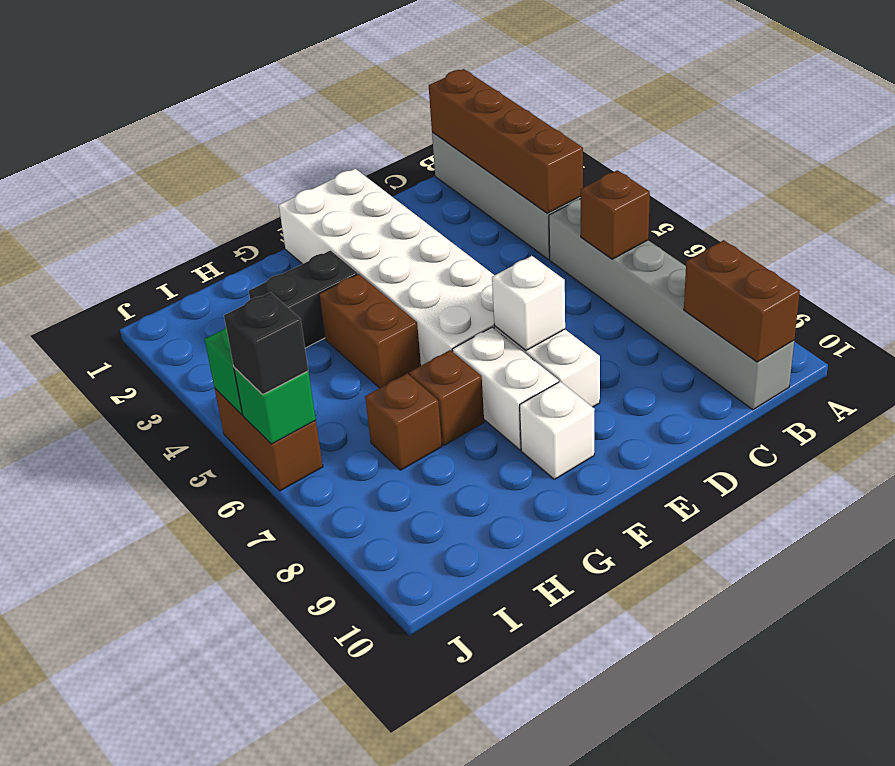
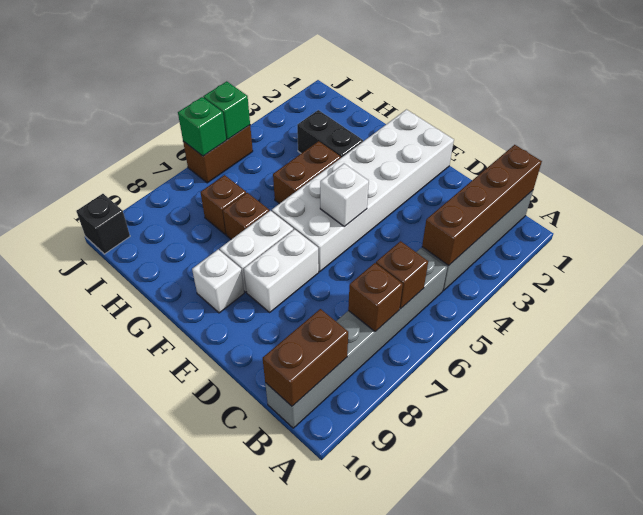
none -> brown brick B7 level 2
white brick E7 level 2 -> white brick E5 level 2
black brick J6 level 3 -> black brick J10 level 1

